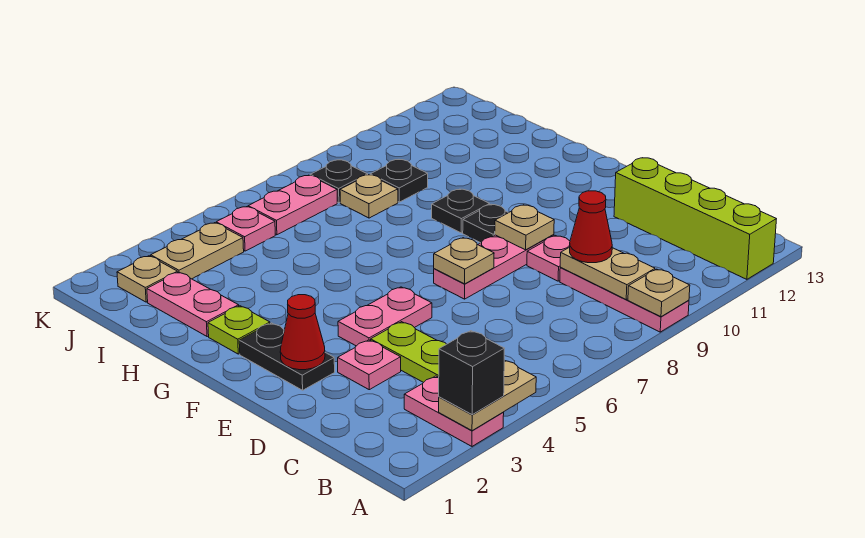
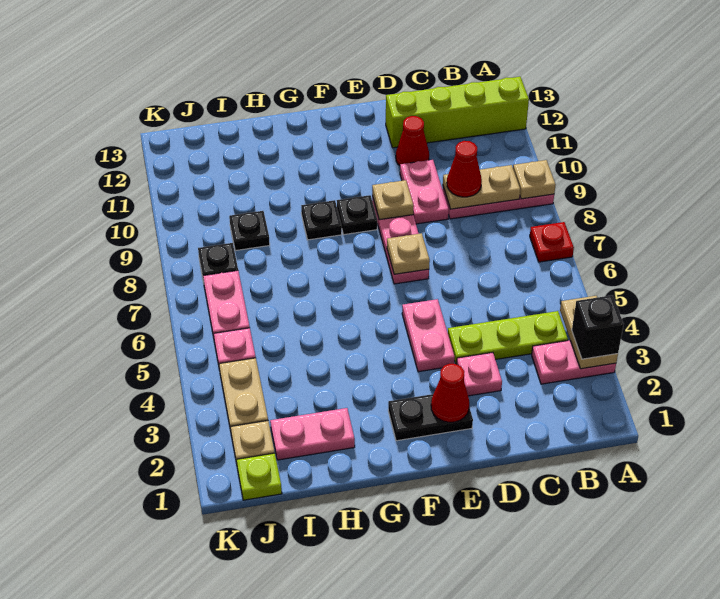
none -> red plate A7 level 1
pink plate D9 level 1 -> pink plate D9:D10 level 1
none -> red cone D11 level 1
lime plate G2 level 1 -> lime plate J1 level 1
tan plate I8 level 1 -> none

